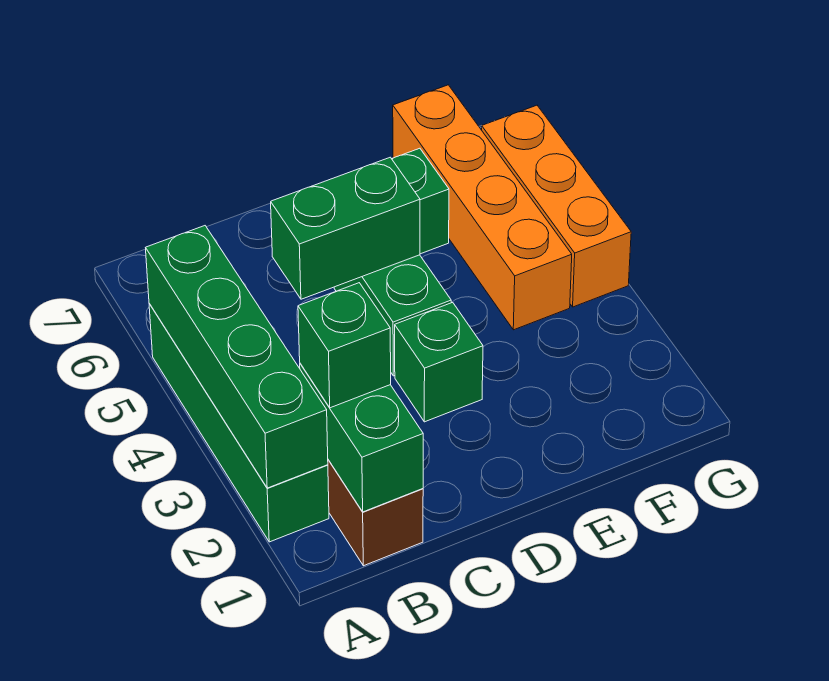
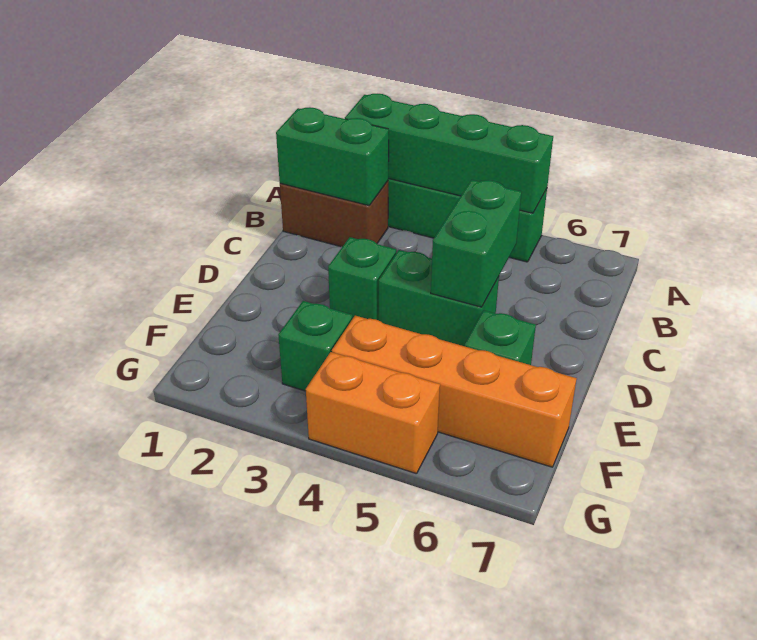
green brick B2 level 3 -> green brick F3 level 1
orange brick G4:G6 level 1 -> orange brick G4:G5 level 1

